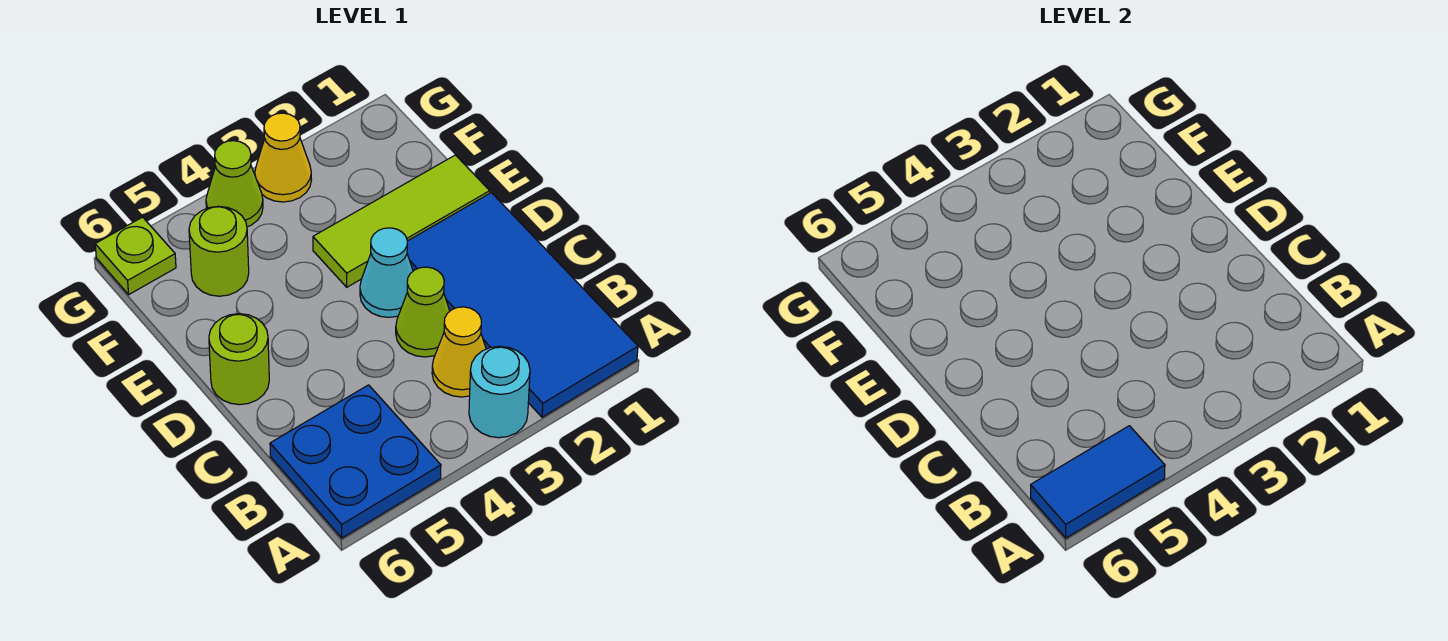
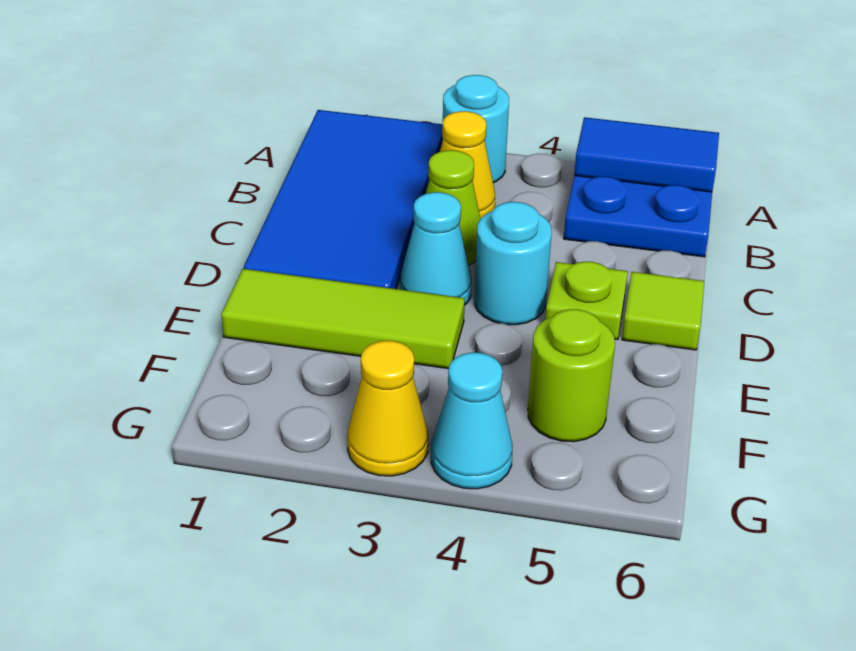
none -> cyan round brick D4 level 1
lime round brick D6 level 1 -> lime tile D6 level 1
lime cone G4 level 1 -> cyan cone G4 level 1
lime plate G6 level 1 -> lime plate D5 level 1

